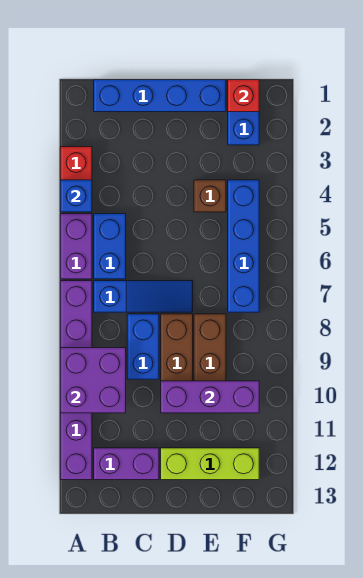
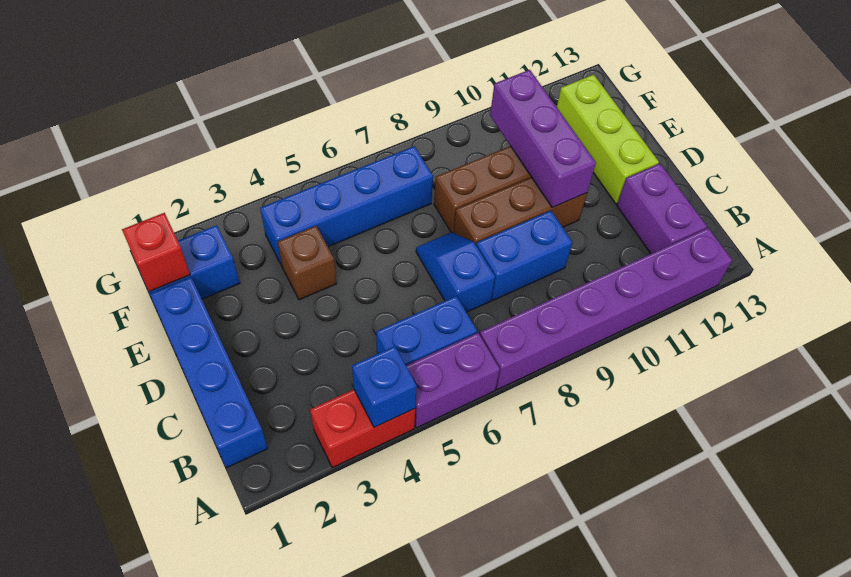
purple brick A9:B10 level 2 -> none
blue slope B7:D7 level 1 top B -> blue slope C7:D7 level 1 top C

